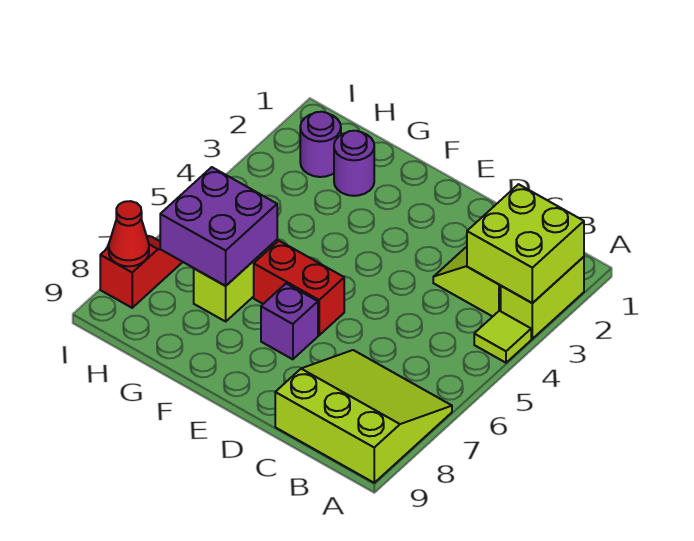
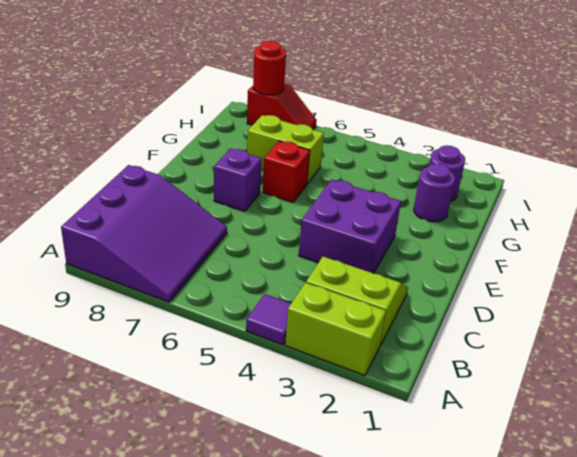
lime brick A2:B3 level 2 -> none
lime tile A4 level 1 -> purple tile A4 level 1
lime slope A7:C9 level 1 top 9 -> purple slope A7:C9 level 1 top 9
red brick E6:F6 level 1 -> red brick F6 level 1
purple brick G6:H7 level 2 -> purple brick D3:E4 level 1
red cone I8 level 2 -> red round brick I8 level 2

